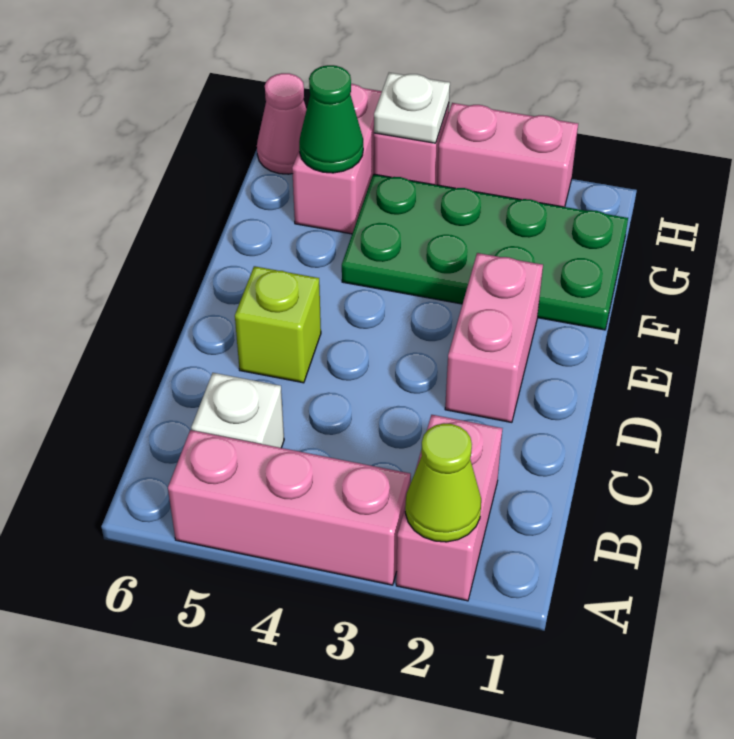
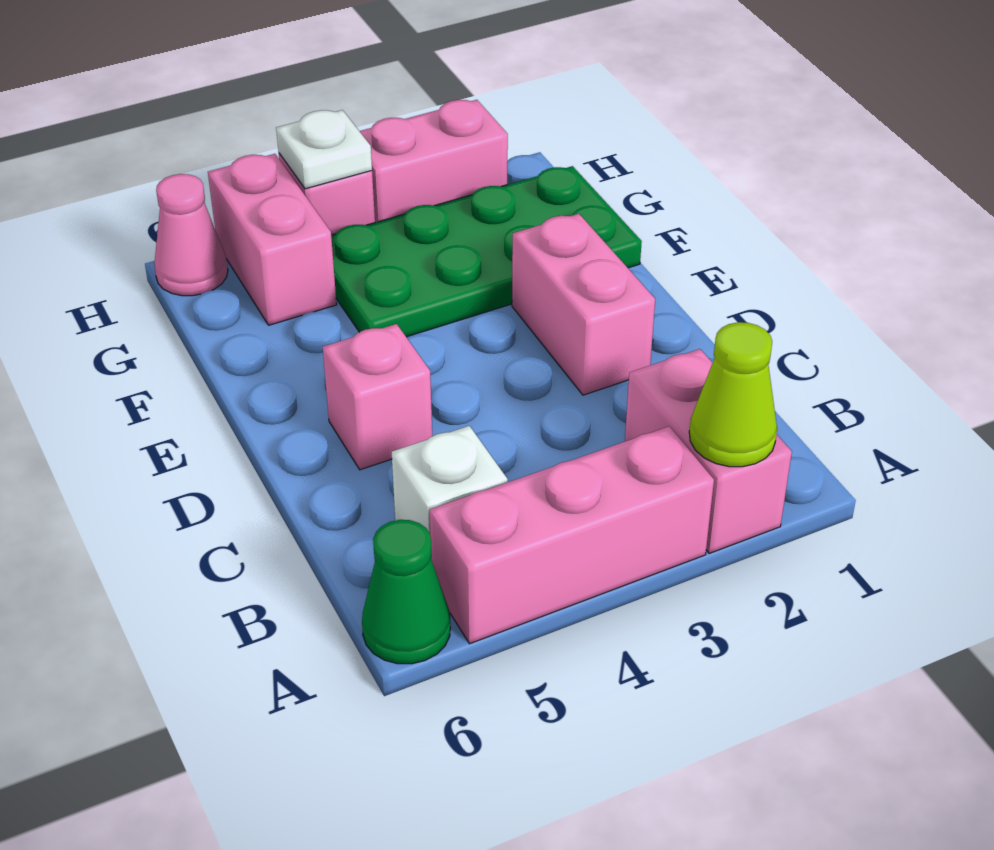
lime brick D5 level 1 -> pink brick D5 level 1
green cone G5 level 2 -> green cone A6 level 1

